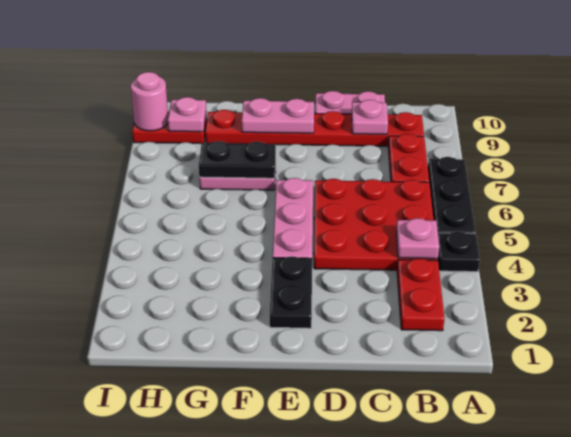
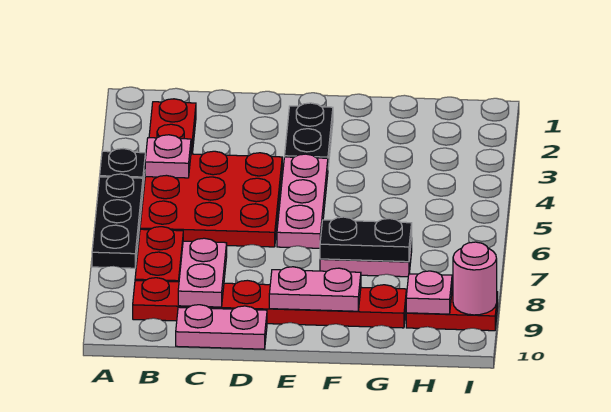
pink plate C9 level 2 -> pink plate C8:C9 level 2

